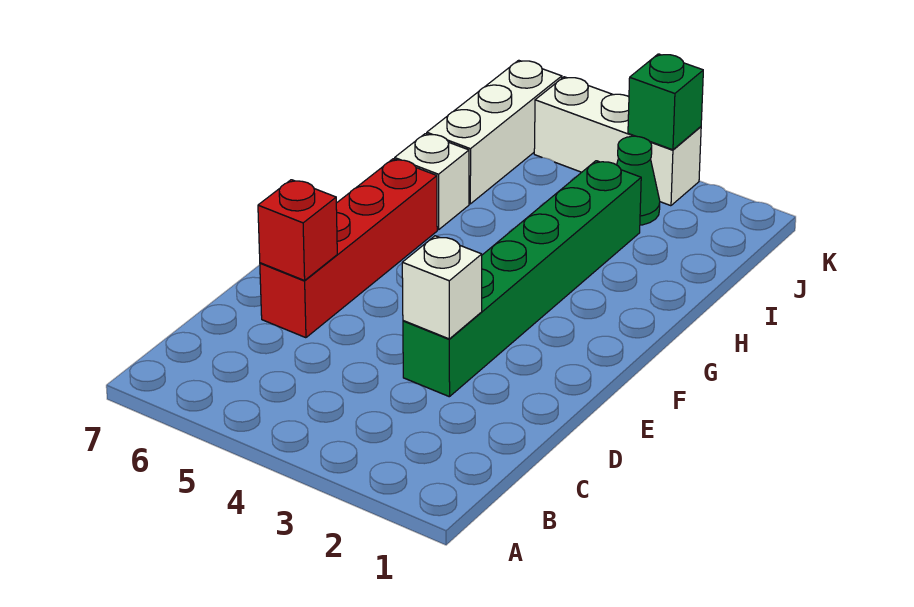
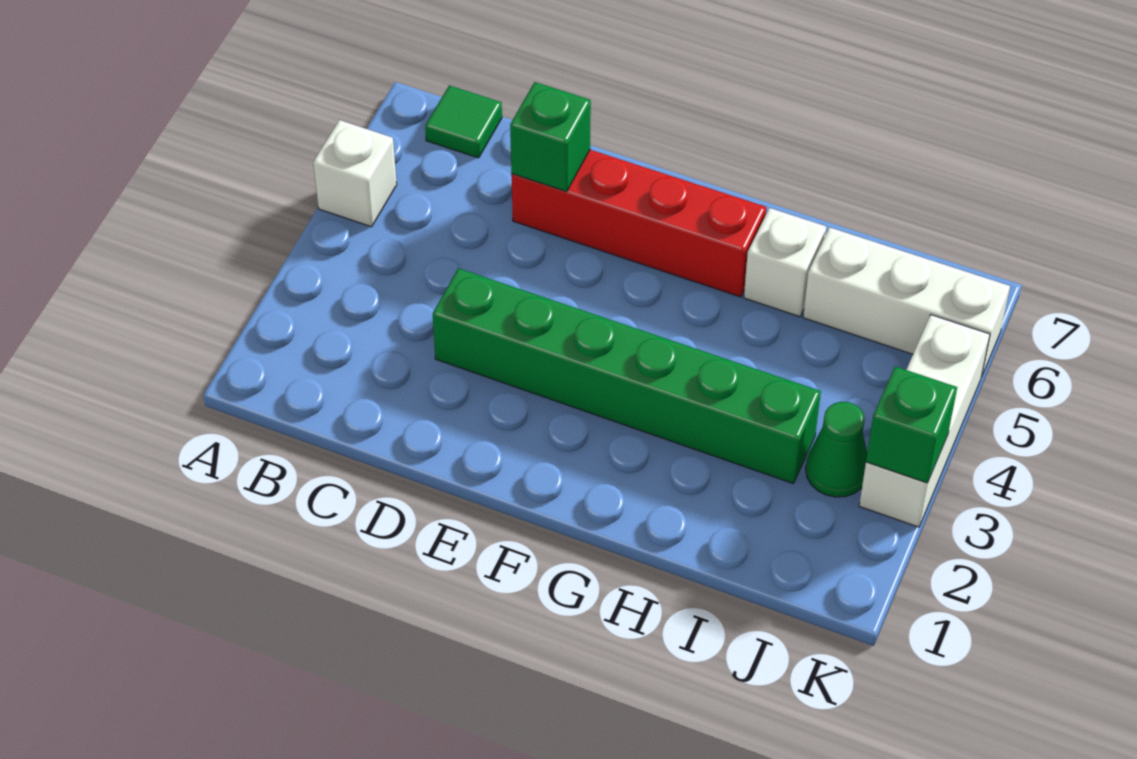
none -> green tile B7 level 1
white brick D3 level 2 -> white brick A5 level 1
red brick D6 level 2 -> green brick D6 level 2

